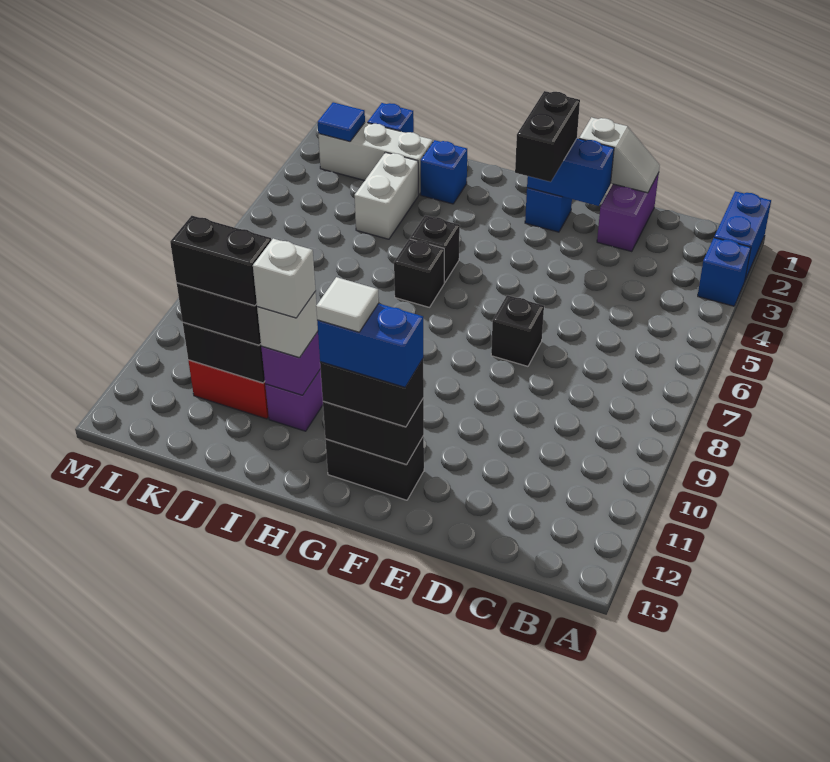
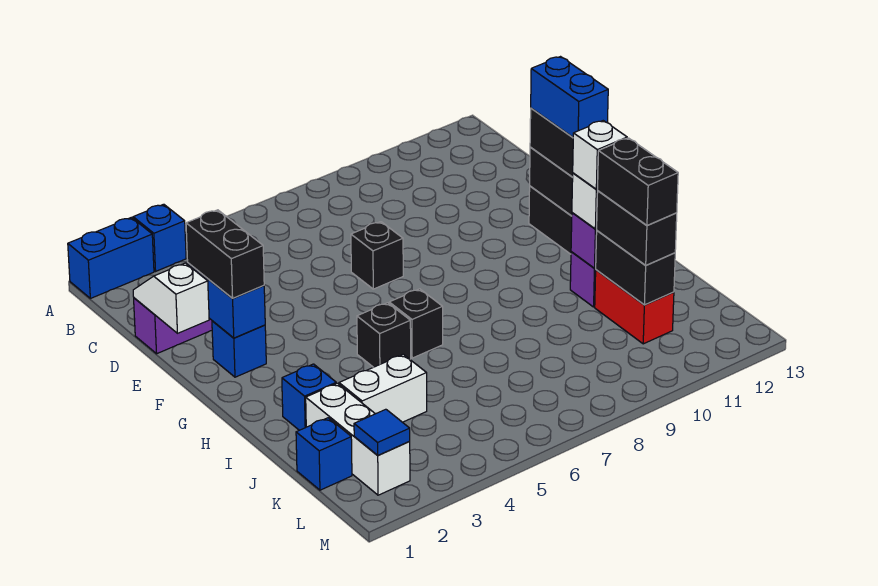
black brick F2:F3 level 3 -> black brick E2:F2 level 3
white tile G12 level 5 -> none

